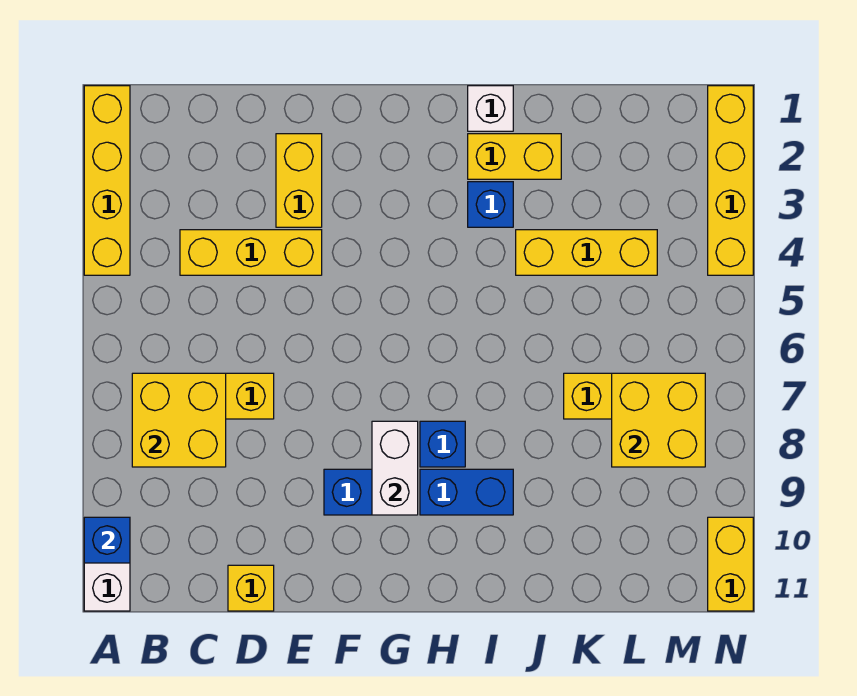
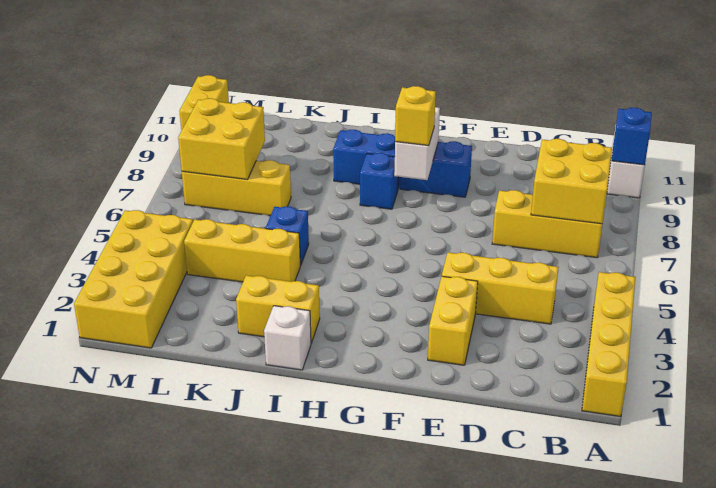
yellow brick D11 level 1 -> yellow brick G8 level 3
blue brick I3 level 1 -> blue brick J5 level 1
yellow brick N1:N4 level 1 -> yellow brick M1:N4 level 1

